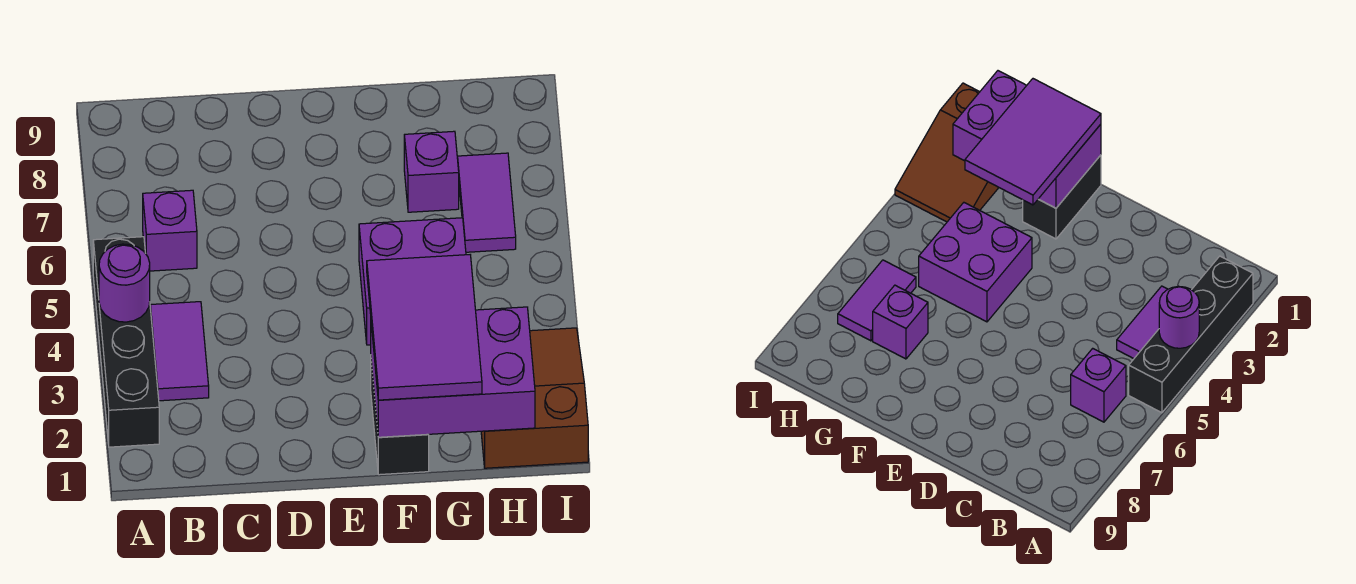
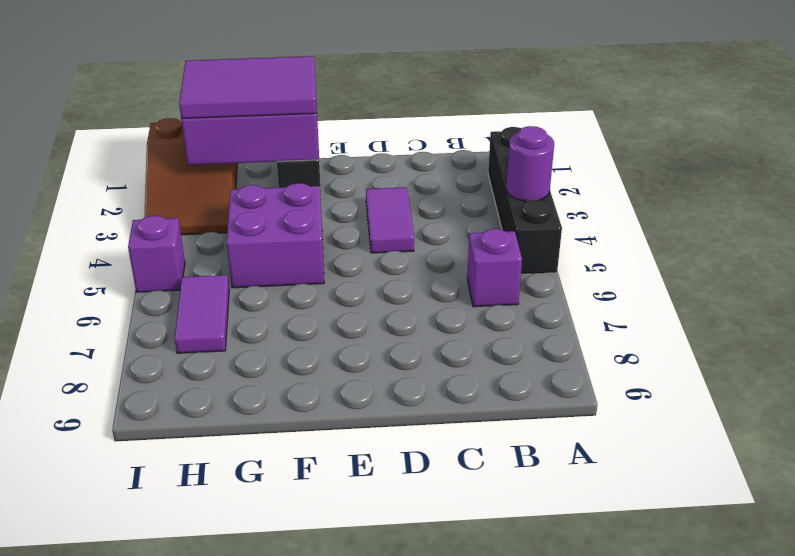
purple tile B3:B4 level 1 -> purple tile D3:D4 level 1
purple tile F1:G3 level 3 -> purple tile F1:H2 level 3
purple brick G7 level 1 -> purple brick I5 level 1

